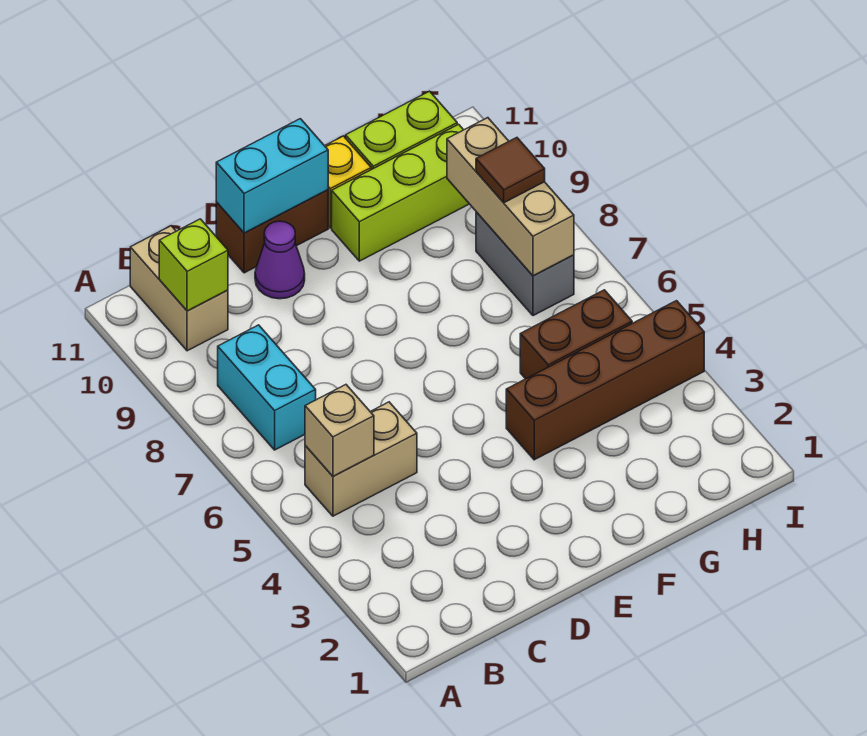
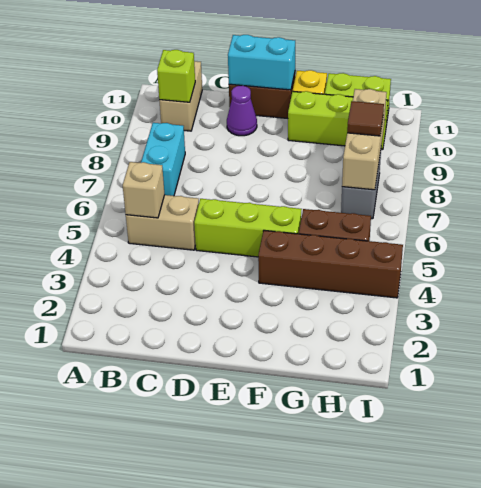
none -> lime brick D5:F5 level 1

